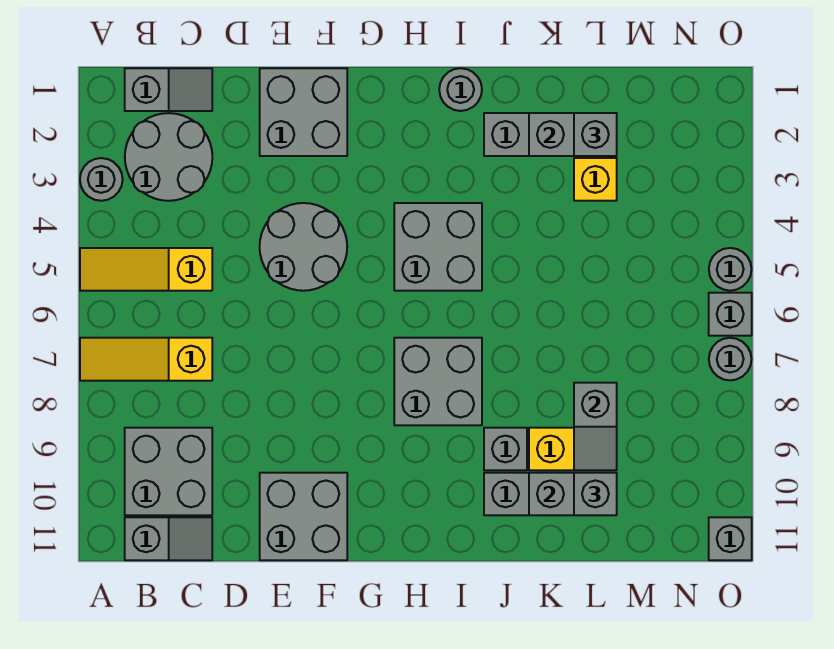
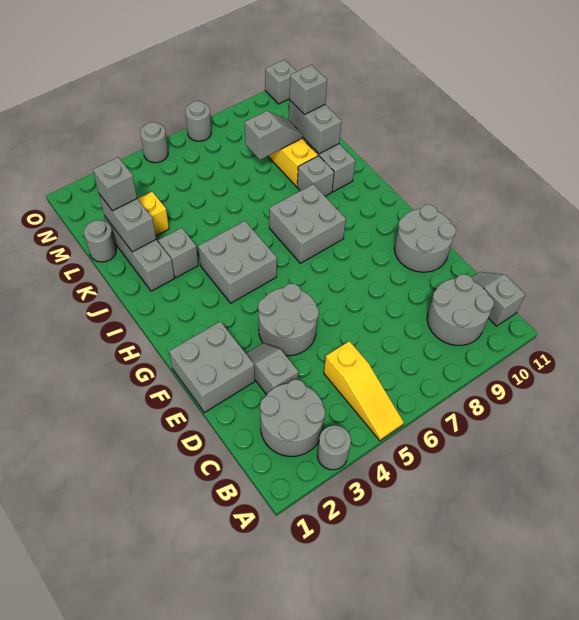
yellow slope A7:C7 level 1 top C -> none
grey slope B1:C1 level 1 top B -> grey slope D3:E3 level 1 top D
grey brick B9:C10 level 1 -> grey round brick B9:C10 level 1
grey brick E10:F11 level 1 -> grey round brick E10:F11 level 1
grey round brick I1 level 1 -> grey round brick L1 level 1
grey brick O6 level 1 -> grey brick J3 level 1

